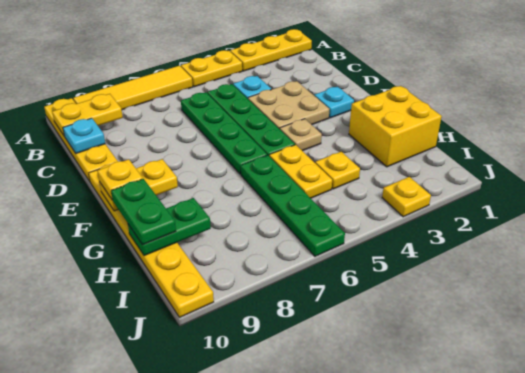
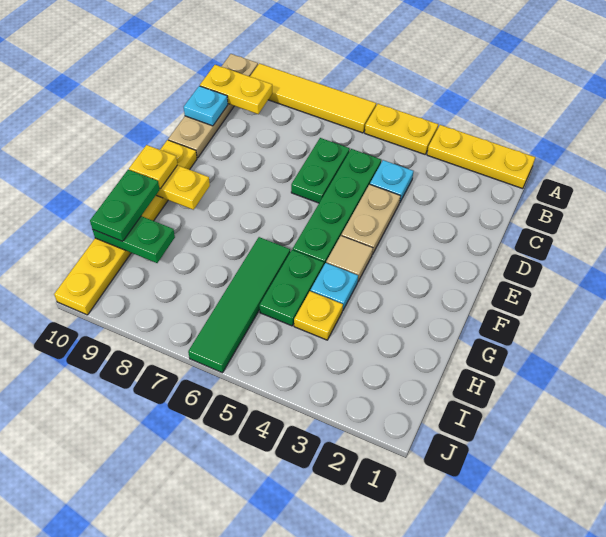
yellow plate A10:D10 level 1 -> tan plate A10:D10 level 1
green plate C6:F6 level 1 -> green plate C6:D6 level 1
tan plate D3:E4 level 1 -> tan plate D4:E4 level 1
cyan plate E2 level 1 -> cyan plate G4 level 1
tan plate F4 level 1 -> tan tile F4 level 1
yellow brick G1:H2 level 1 -> none
yellow plate G5:H5 level 1 -> green plate G5:H5 level 1
green plate G6:J6 level 1 -> green tile G6:J6 level 1
yellow plate J3 level 1 -> none

